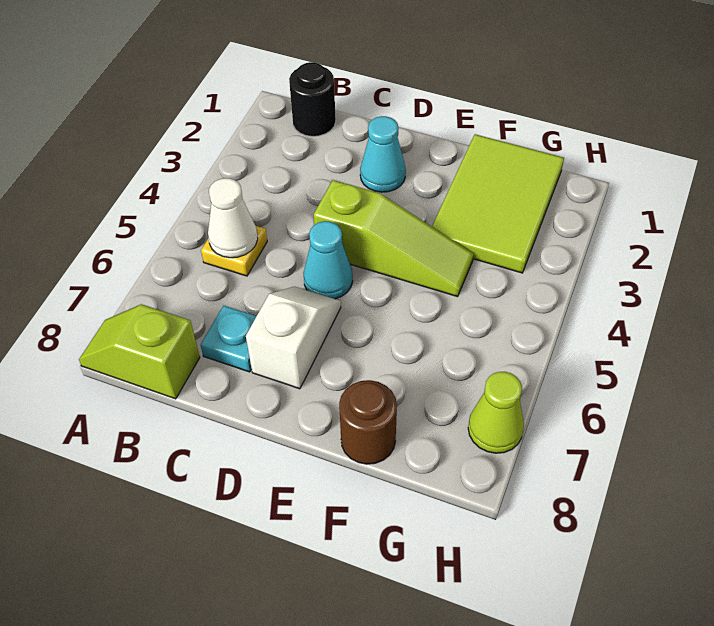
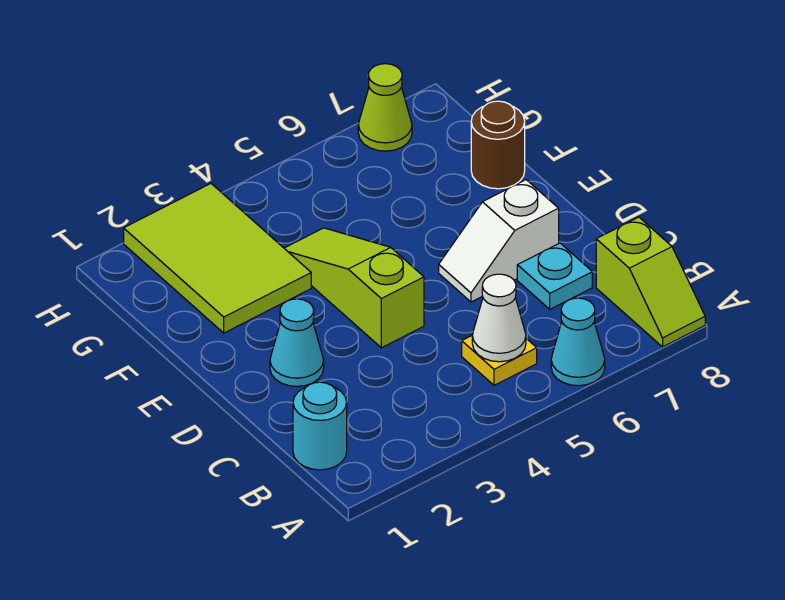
black round brick B1 level 1 -> cyan round brick B1 level 1
cyan cone D5 level 1 -> cyan cone A6 level 1
lime tile F1:G3 level 1 -> lime tile F2:H3 level 1

